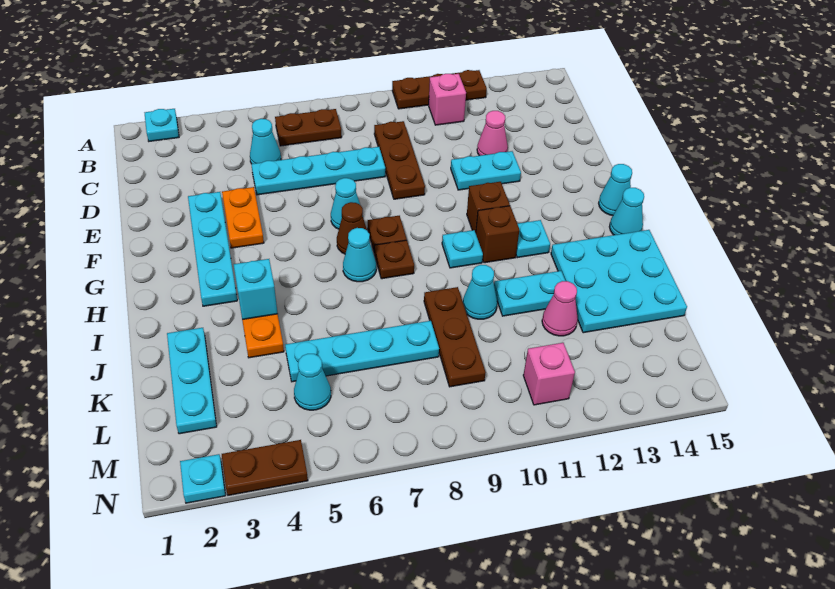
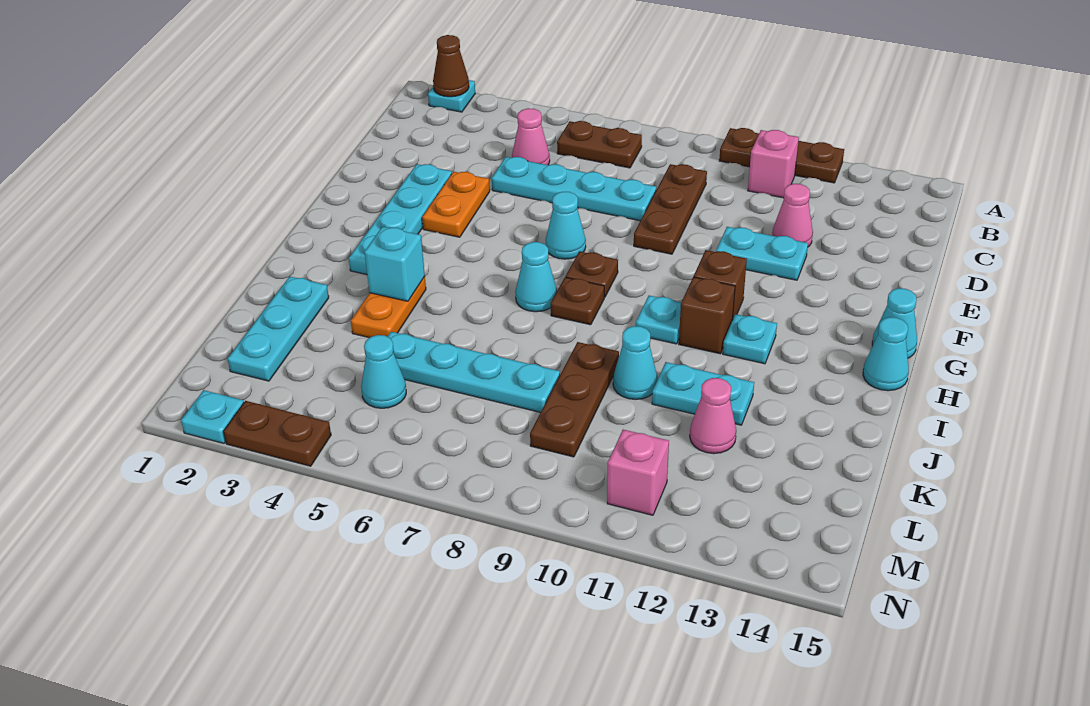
cyan cone C5 level 1 -> pink cone C5 level 1
brown cone G7 level 1 -> brown cone A2 level 2
cyan plate I13:K15 level 1 -> none

